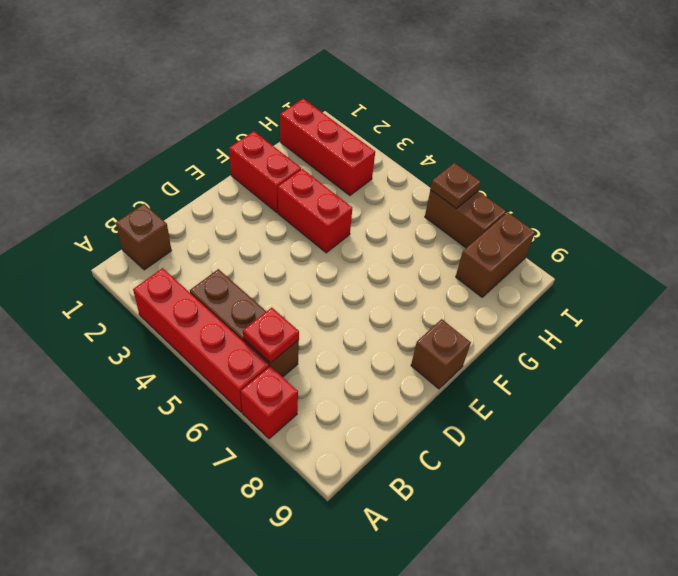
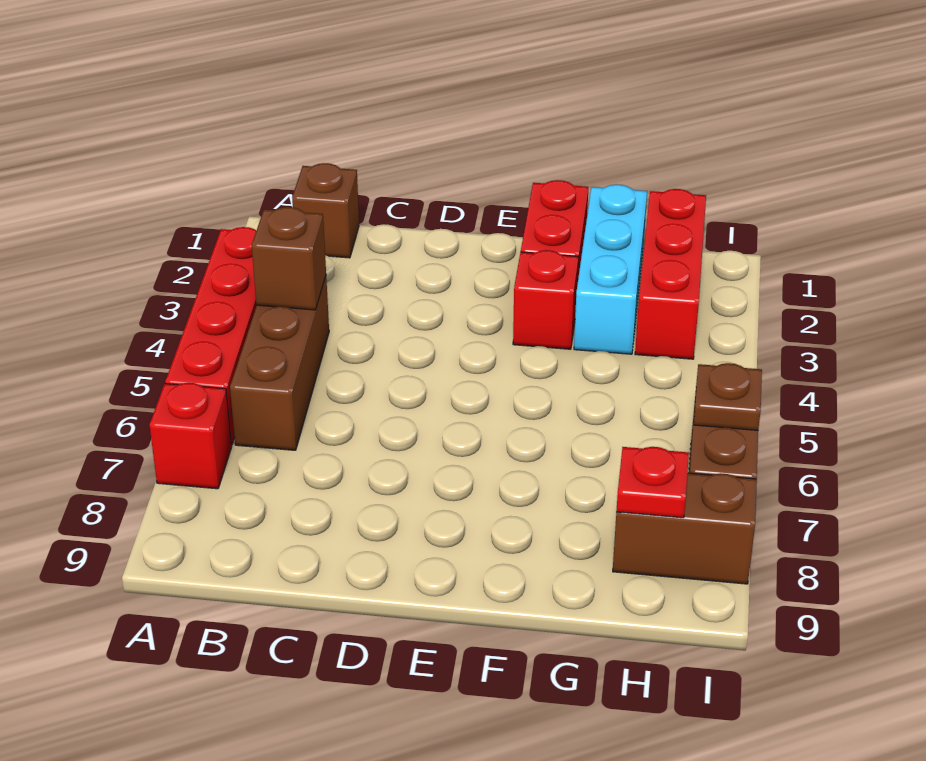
red plate B6 level 2 -> red plate H8 level 2
brown brick E9 level 1 -> brown brick B4 level 2
red brick F3:F4 level 1 -> red brick F3 level 1
none -> cyan brick G1:G3 level 1

